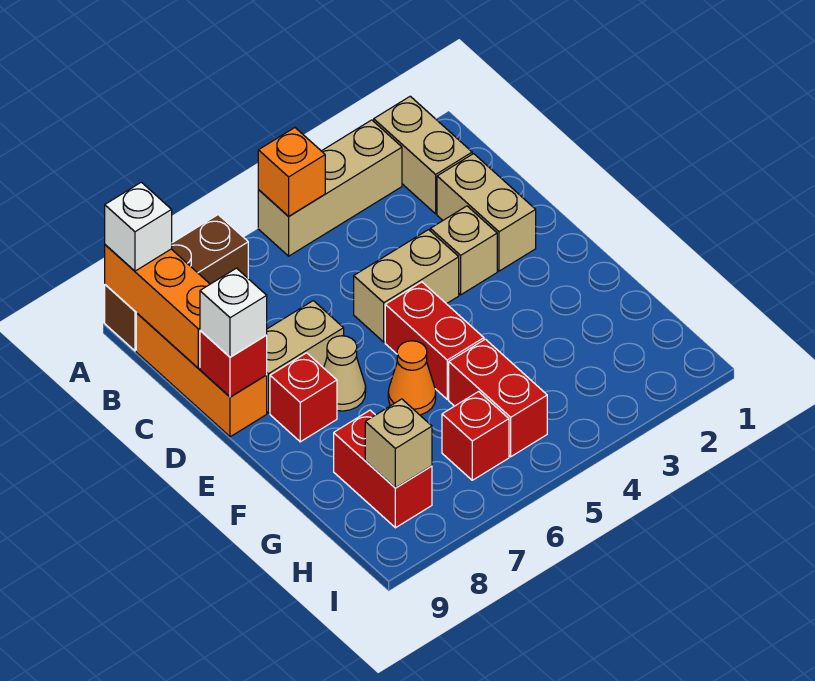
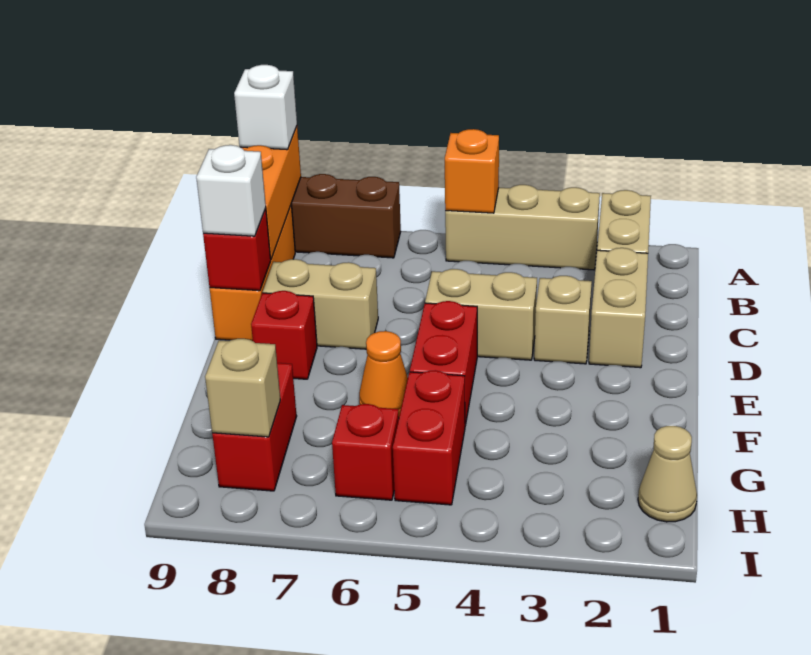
tan cone E7 level 1 -> tan cone H1 level 1

